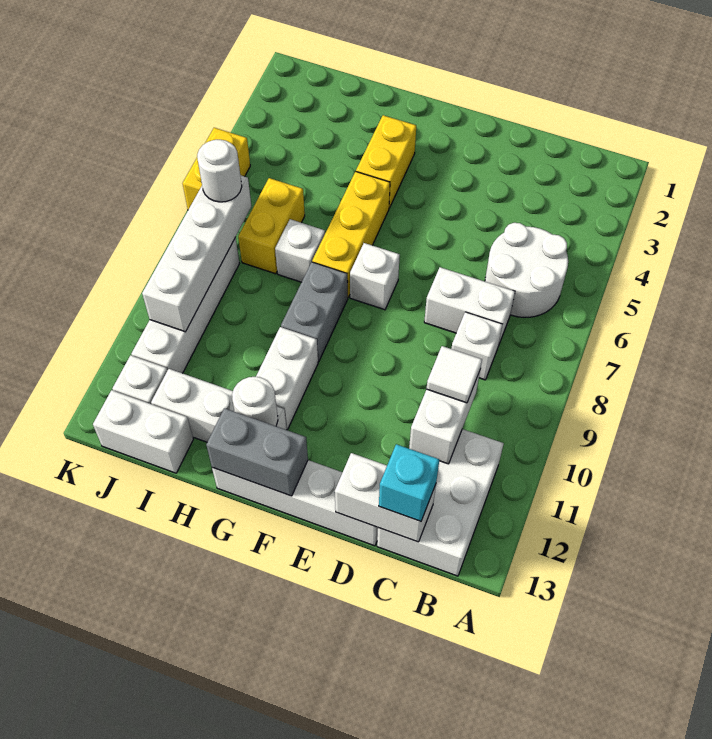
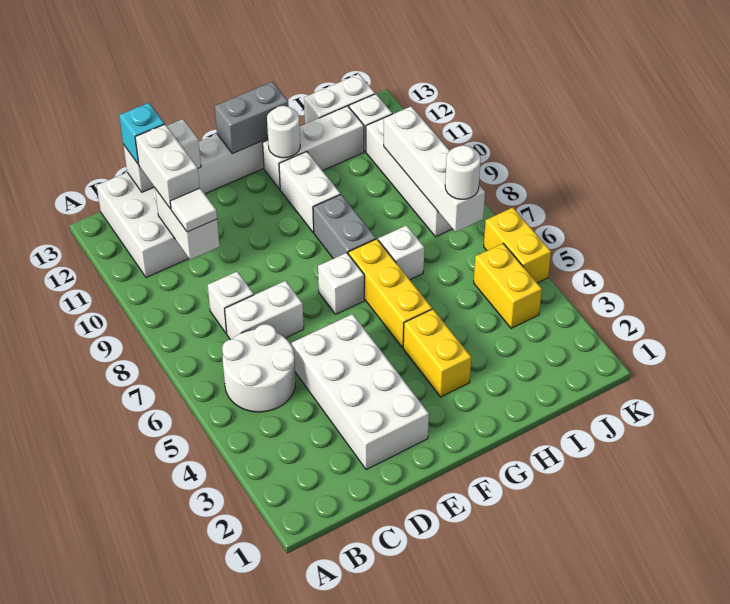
none -> white brick C11:C12 level 3
none -> white brick D2:E5 level 1
yellow brick I6:I7 level 1 -> yellow brick J4:J5 level 1

